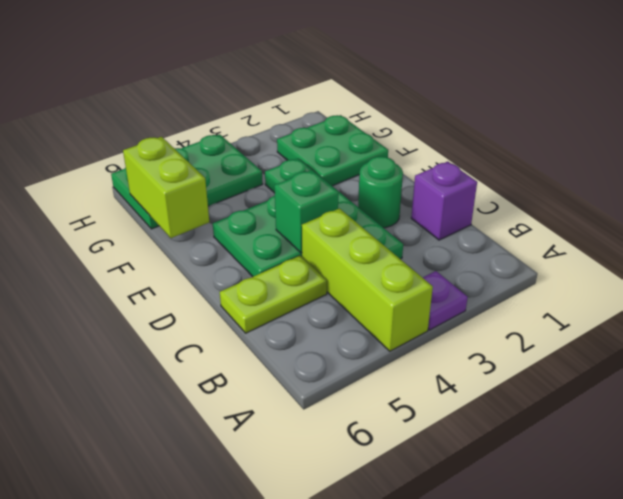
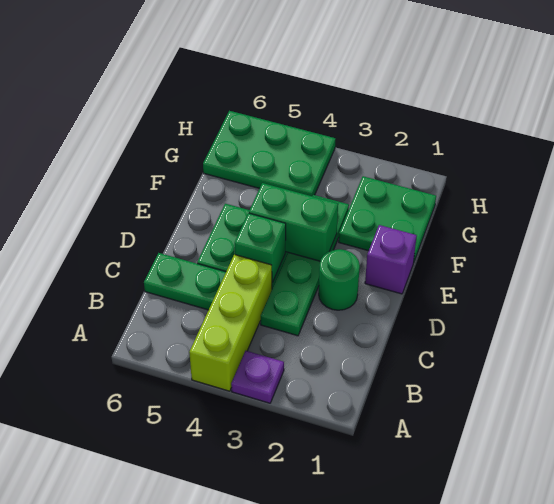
purple brick C1 level 1 -> purple brick E1 level 1
lime plate C5:C6 level 1 -> green plate C5:C6 level 1
none -> green brick E3:E4 level 2
lime brick F6:G6 level 2 -> none

